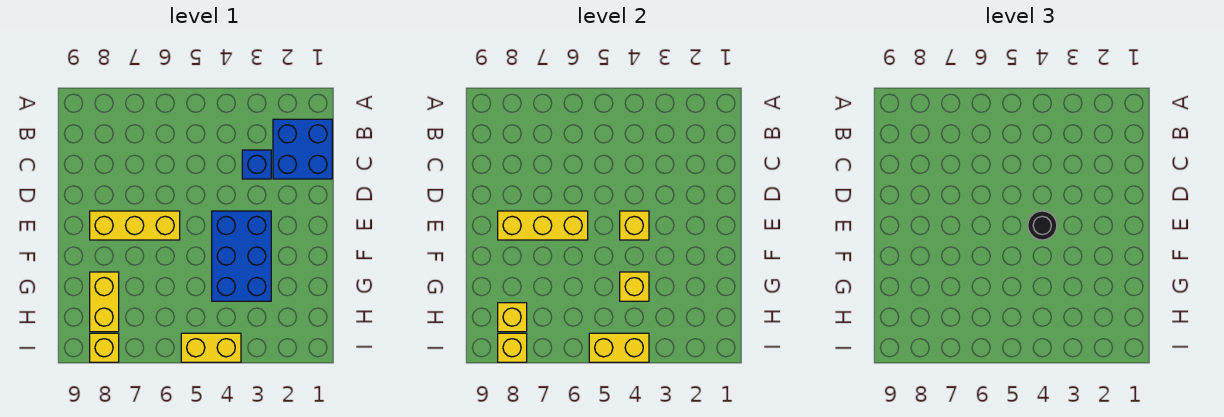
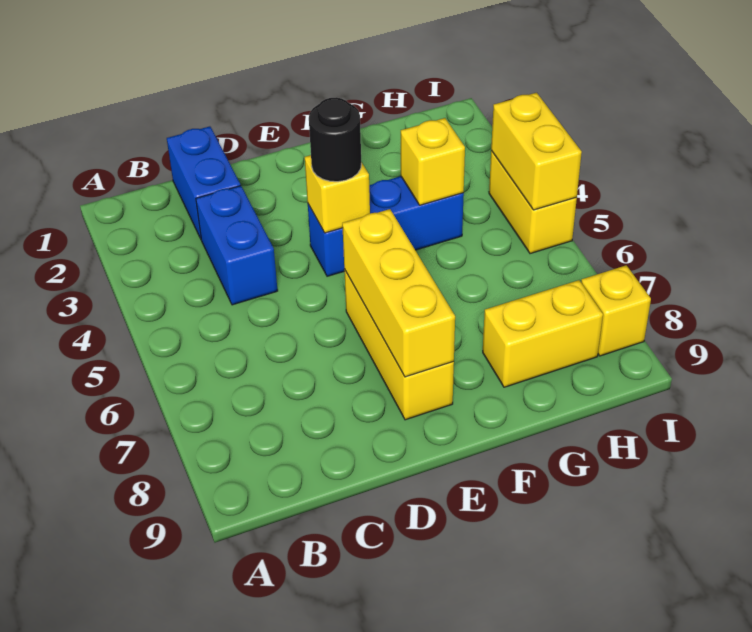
blue brick B1:C2 level 1 -> blue brick C1:C2 level 1
blue brick C3 level 1 -> blue brick C3:C4 level 1
blue brick E3:G4 level 1 -> blue brick E4:G4 level 1
yellow brick H8 level 2 -> none
yellow brick I8 level 2 -> none

